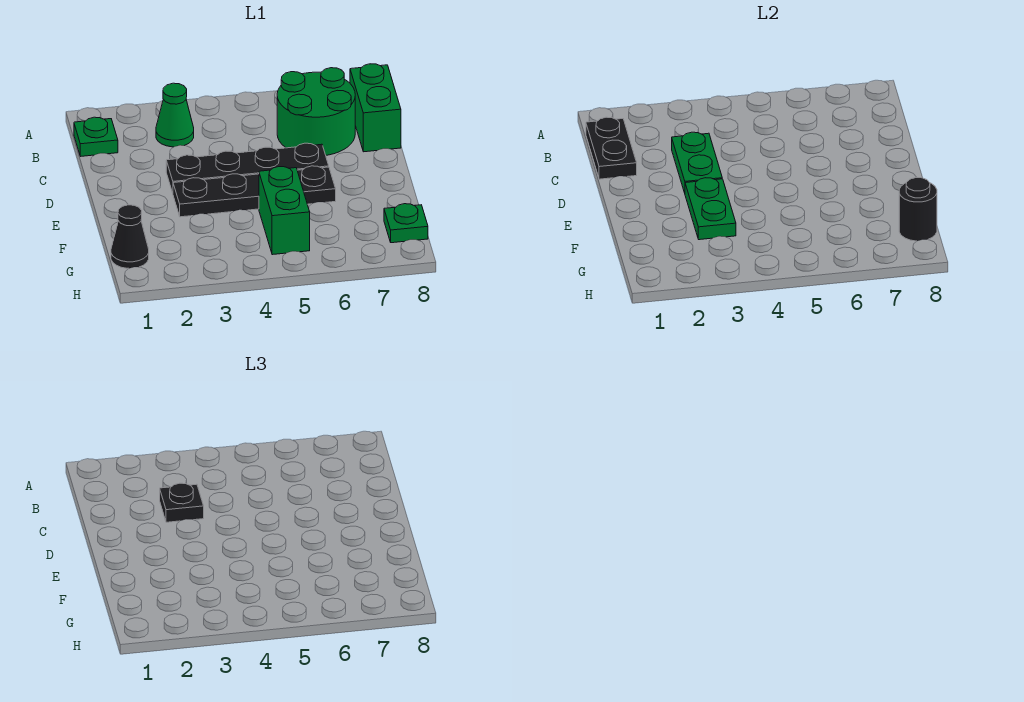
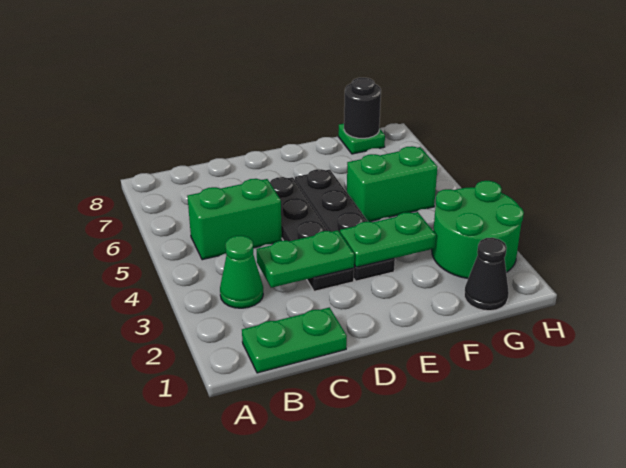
green plate B1 level 1 -> green plate B1:C1 level 1
black plate B1:C1 level 2 -> none
green round brick B6:C7 level 1 -> green round brick G2:H3 level 1
green brick B8:C8 level 1 -> green brick B5:C5 level 1
black plate C3 level 3 -> none

